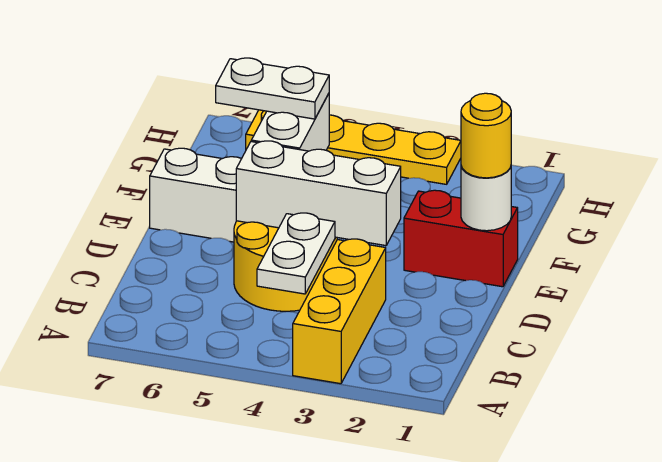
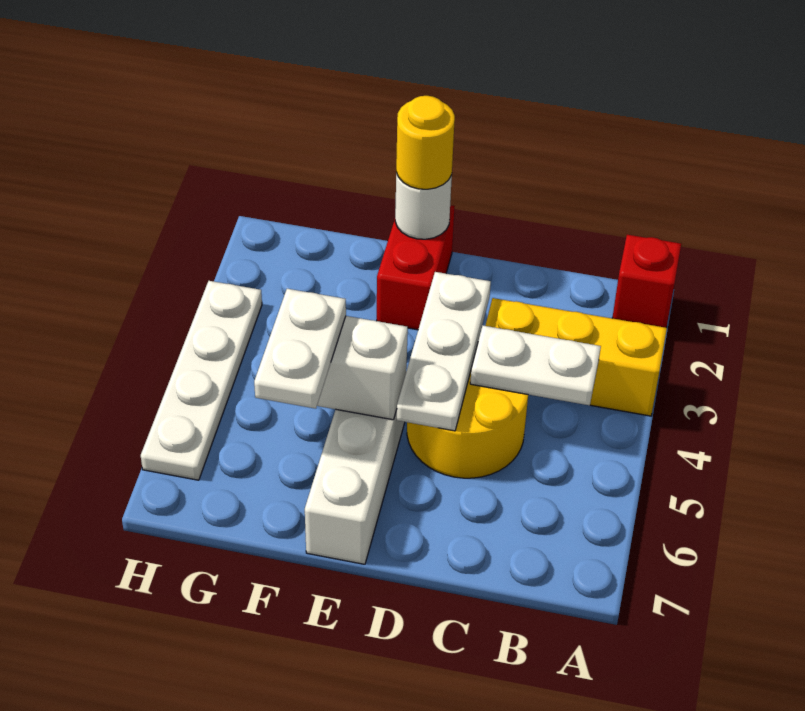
none -> red brick A1 level 1
white brick D3:D5 level 2 -> white plate D3:D5 level 2
yellow plate H3:H6 level 1 -> white plate H3:H6 level 1

